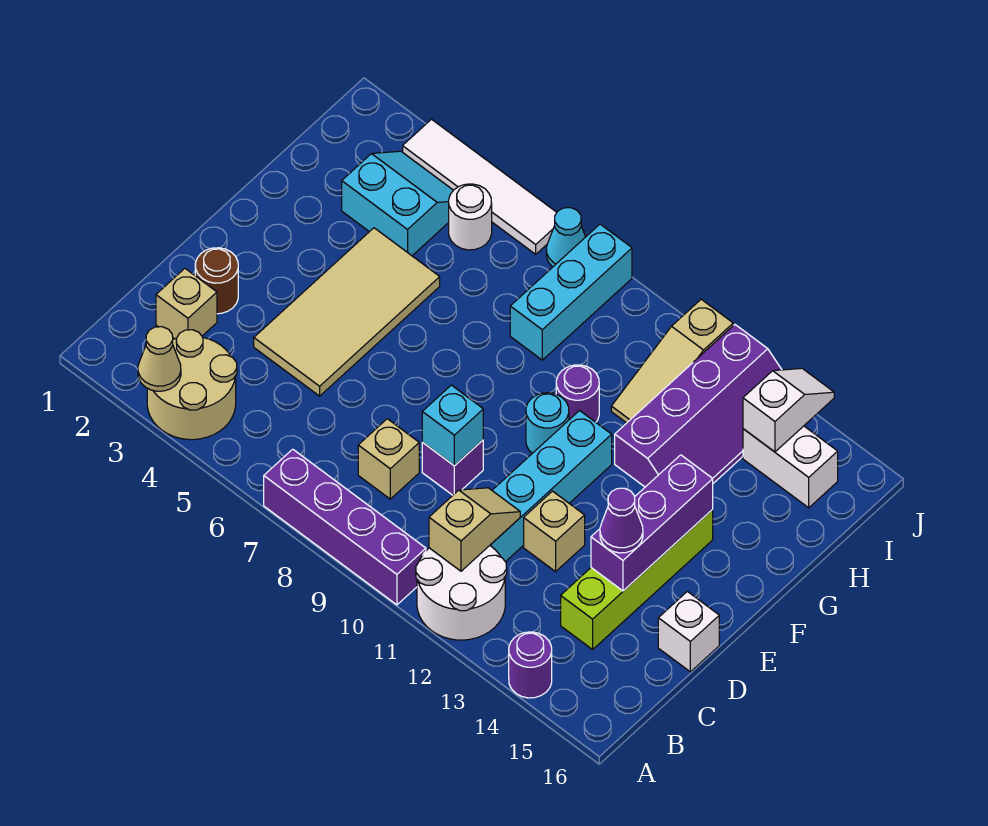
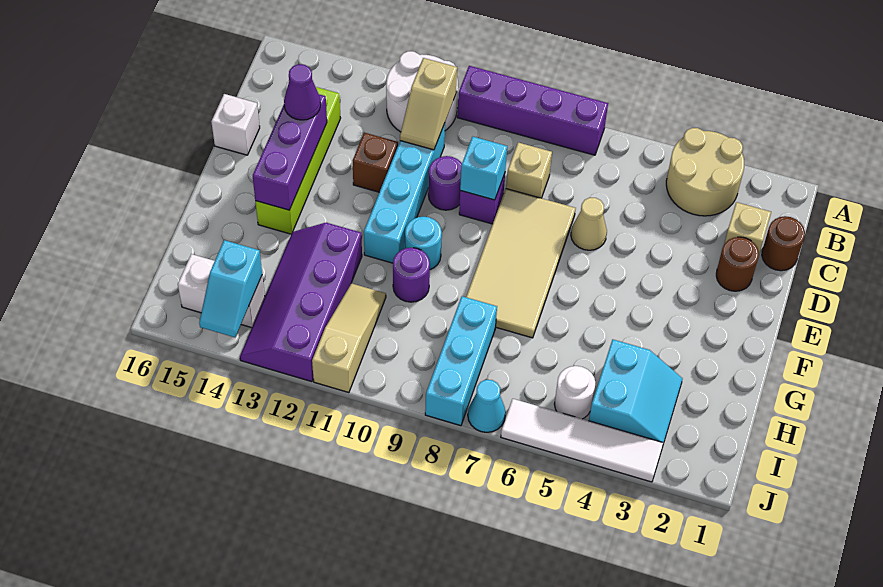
tan cone A3 level 2 -> tan cone D6 level 1
purple round brick A14 level 1 -> purple round brick D10 level 1
none -> brown round brick C1 level 1
tan tile D4:G5 level 1 -> tan tile D7:G8 level 1
tan brick D12 level 1 -> brown brick D12 level 1
cyan slope H3:I4 level 1 top H -> cyan slope H3:I4 level 1 top 4
white slope I14:J14 level 2 top I -> cyan slope I14:J14 level 2 top I

